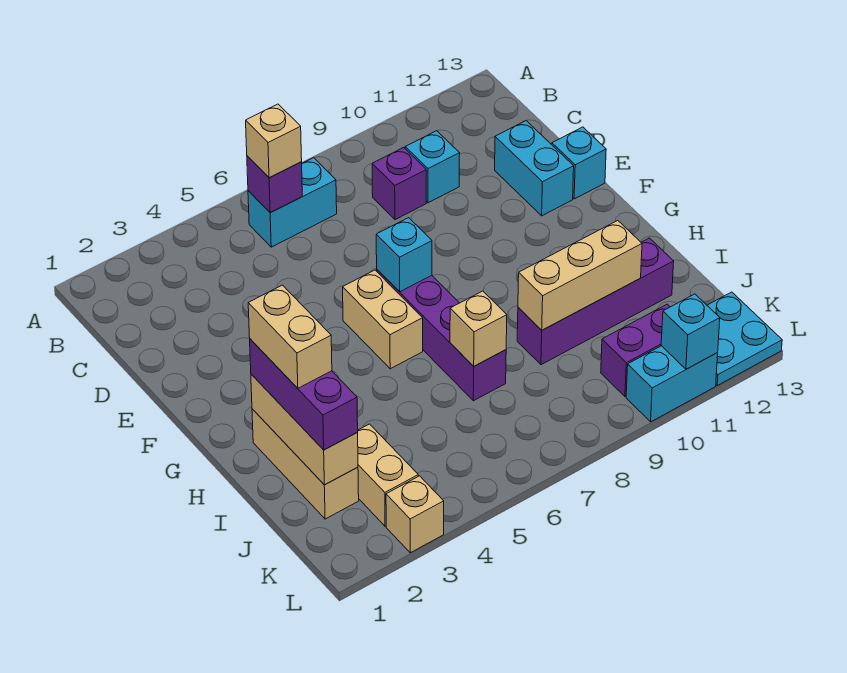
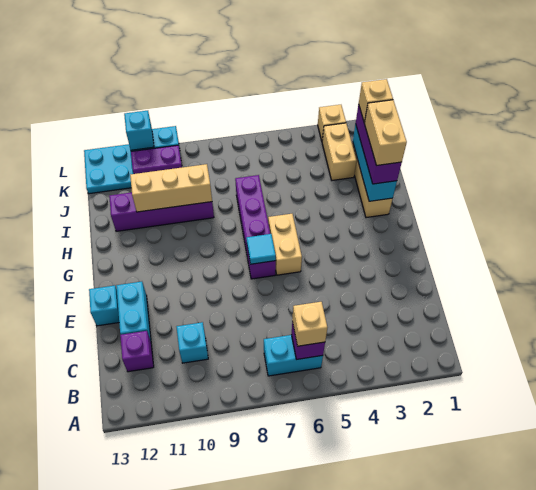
purple brick C9 level 1 -> purple brick C12 level 1
cyan brick F7 level 2 -> cyan tile F7 level 2
tan brick H2:J2 level 2 -> cyan brick H2:J2 level 2
tan brick I7 level 2 -> tan brick J2 level 4

